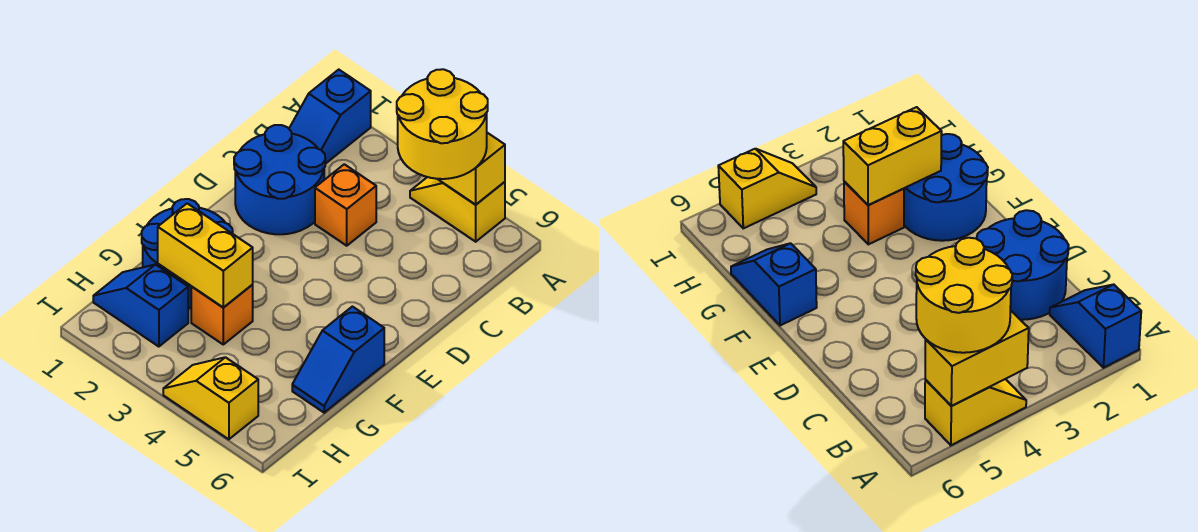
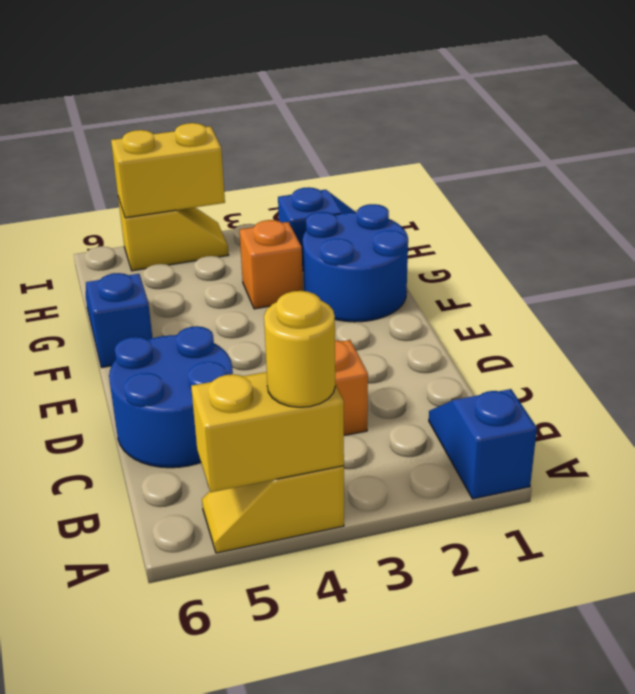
yellow slope A4:A5 level 1 top 5 -> yellow slope A4:A5 level 1 top 4
yellow round brick A4:B5 level 3 -> yellow round brick A4 level 3
blue round brick C1:D2 level 1 -> blue round brick C5:D6 level 1
yellow brick G2:G3 level 2 -> yellow brick I4:I5 level 2

